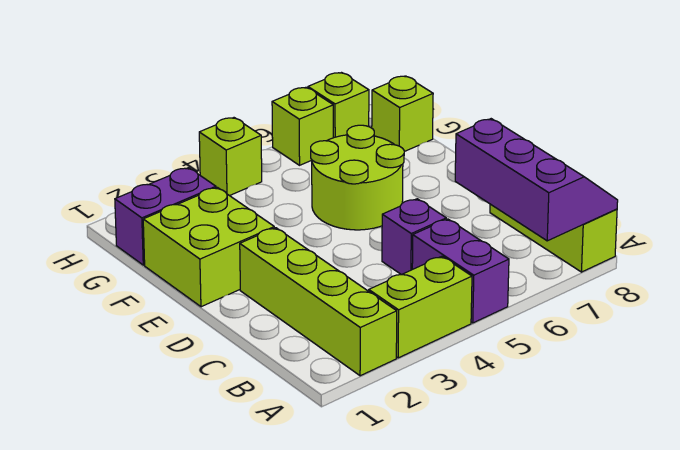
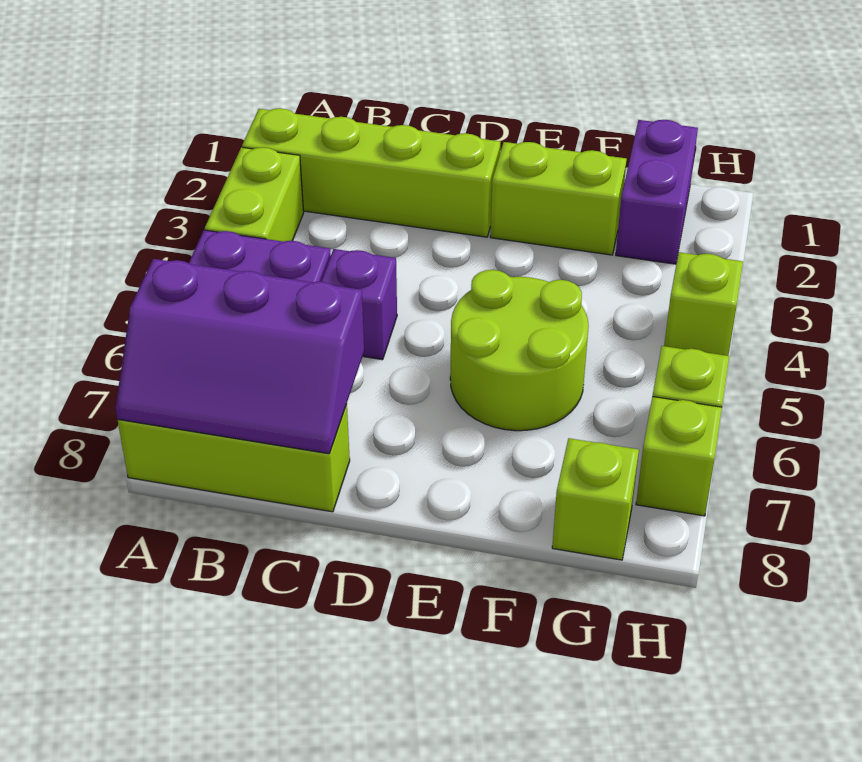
lime brick E1:F2 level 1 -> lime brick E2:F2 level 1

